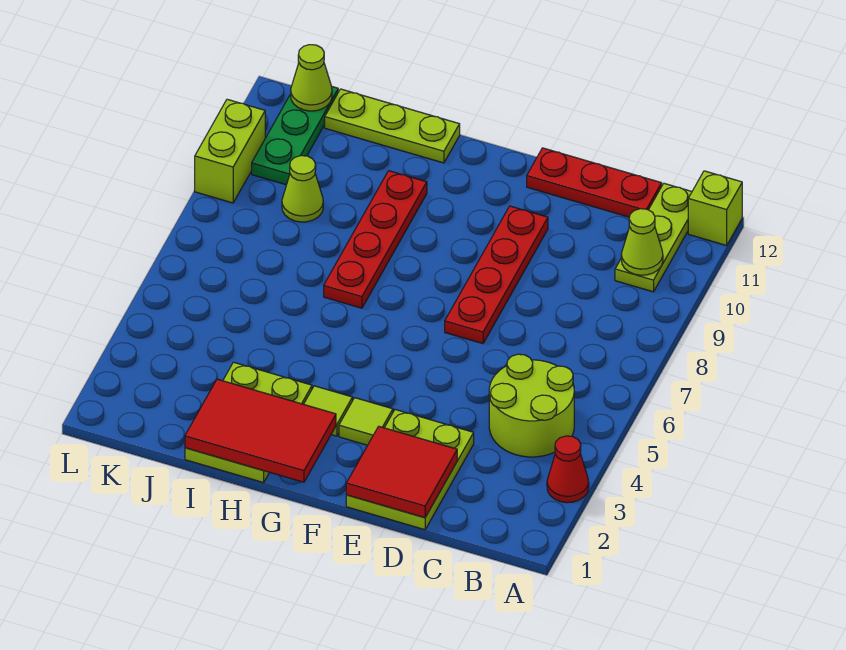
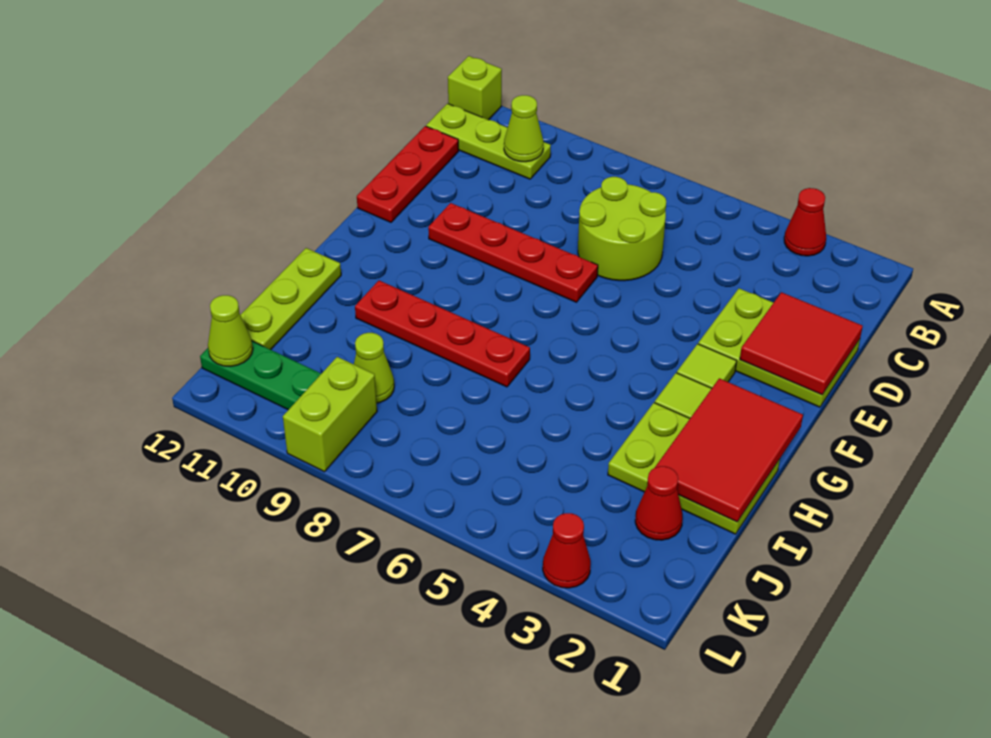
lime round brick B4:C5 level 1 -> lime round brick C6:D7 level 1
none -> red cone J2 level 1
none -> red cone L3 level 1
lime brick L9:L10 level 1 -> lime brick K9:L9 level 1

